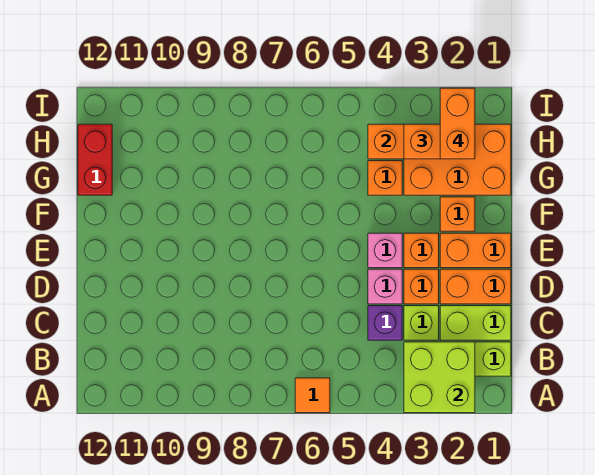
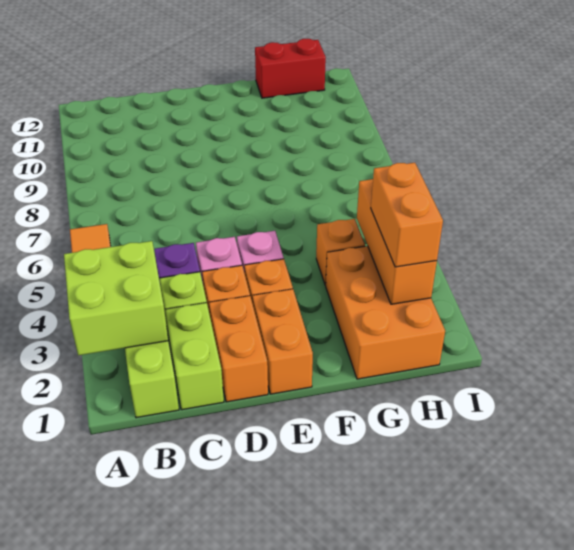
orange brick F2 level 1 -> none
orange brick H2:I2 level 4 -> none

